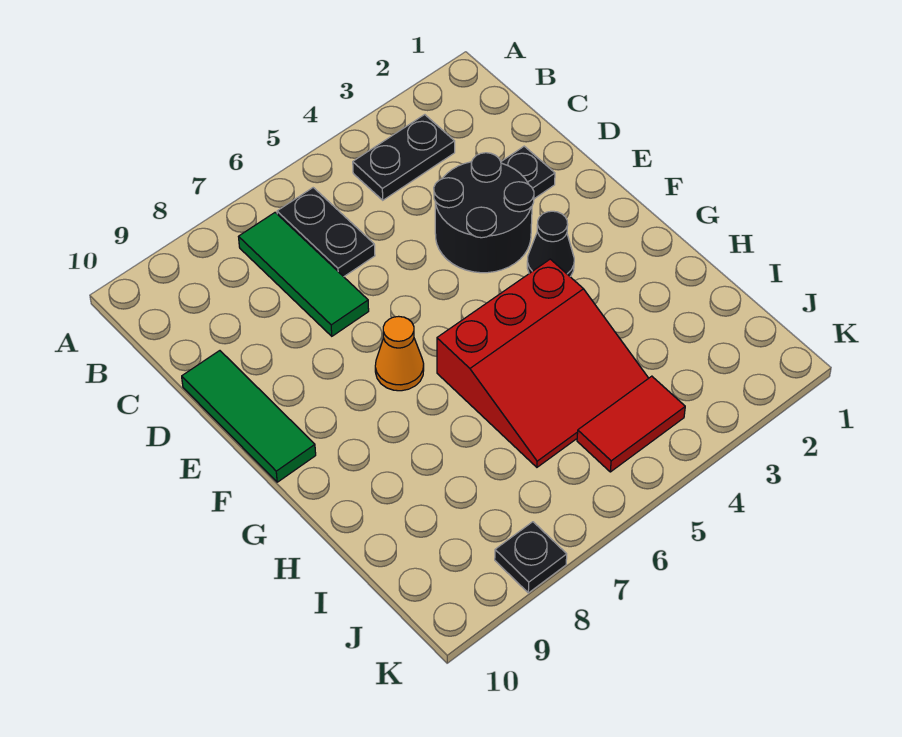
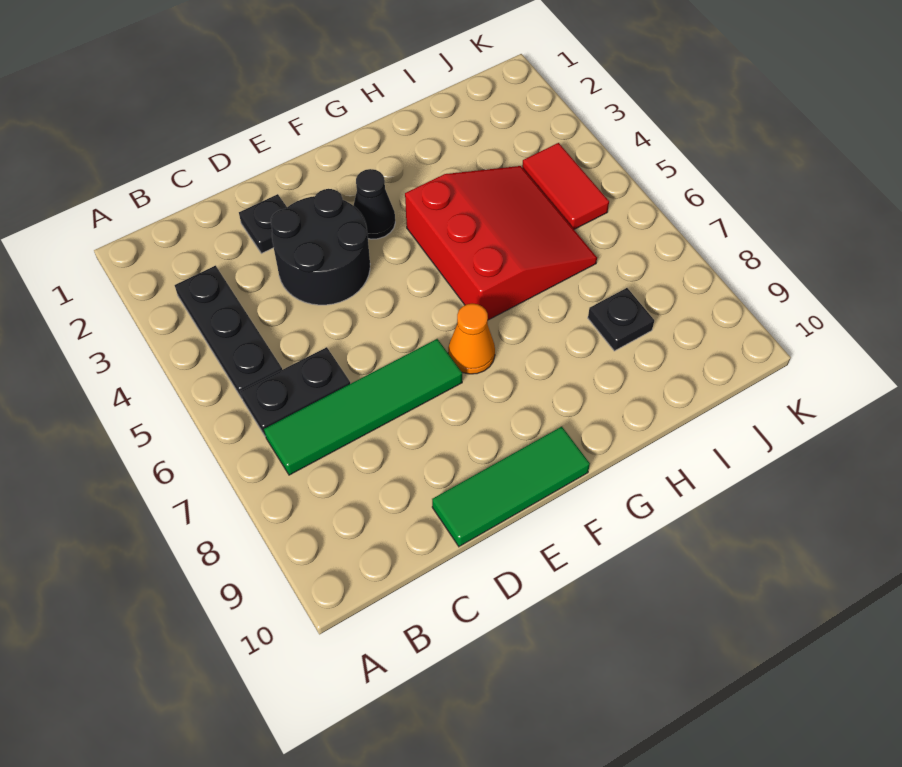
black plate B3:B4 level 1 -> black plate B3:B5 level 1
green tile B7:D7 level 1 -> green tile B7:E7 level 1
black plate K8 level 1 -> black plate I8 level 1

